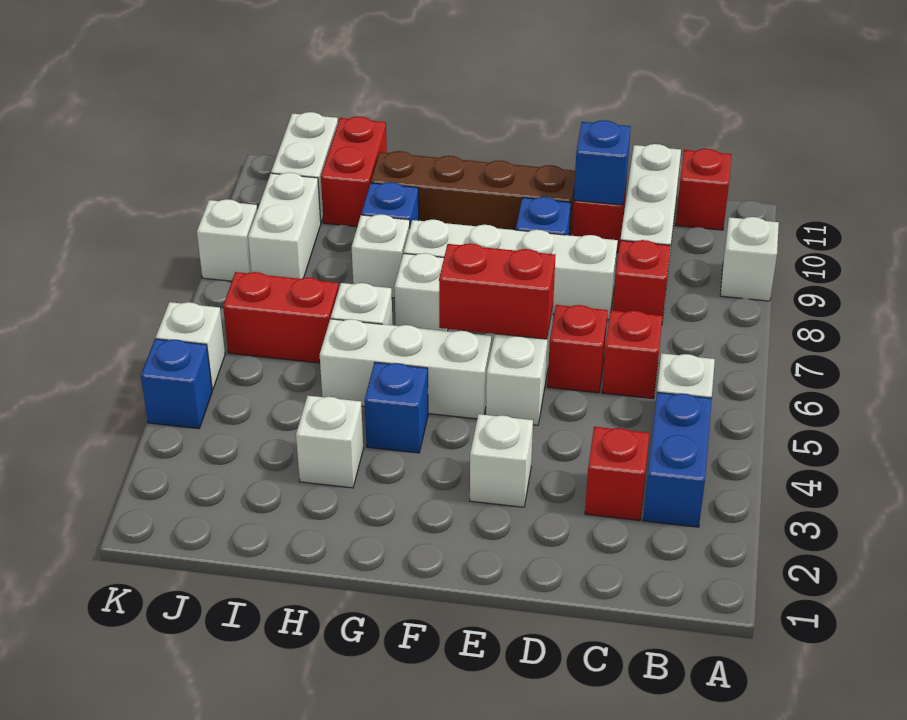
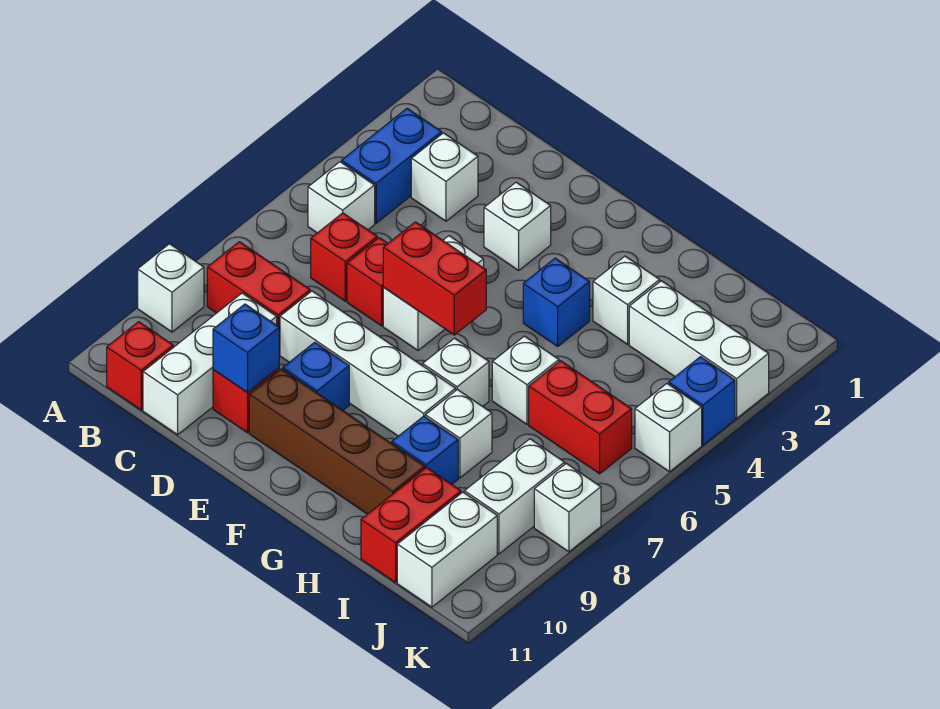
red brick C3 level 1 -> white brick C3 level 1
red brick C8 level 1 -> red brick B8:C8 level 1
white brick F5:H5 level 1 -> white brick I3:K3 level 1

